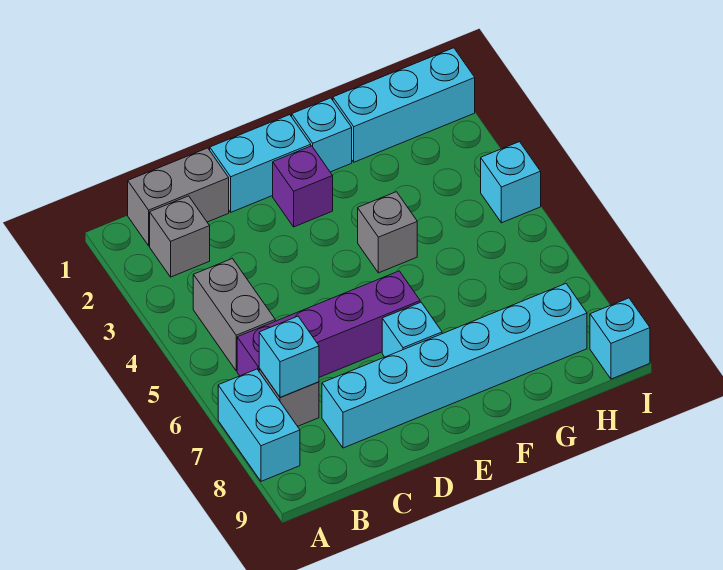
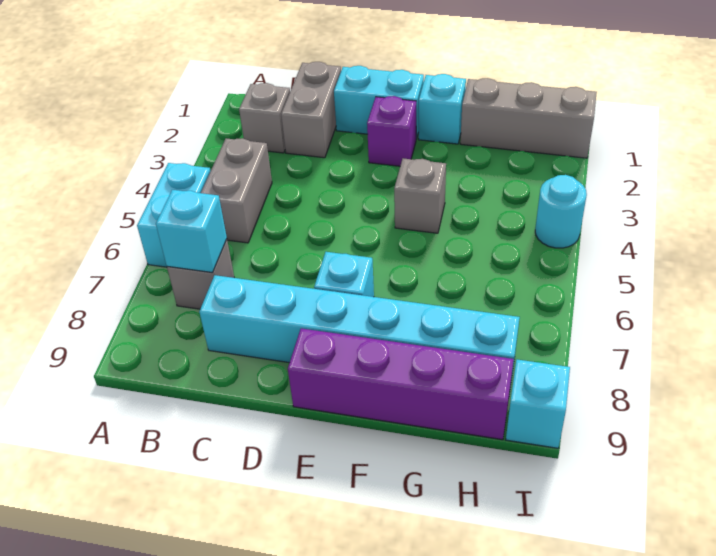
cyan brick A7:A8 level 1 -> cyan brick A5:A6 level 1
grey brick B1:C1 level 1 -> grey brick C1:C2 level 1
purple brick B6:E6 level 1 -> purple brick E9:H9 level 1
cyan brick G1:I1 level 1 -> grey brick G1:I1 level 1
cyan brick I4 level 1 -> cyan round brick I4 level 1

